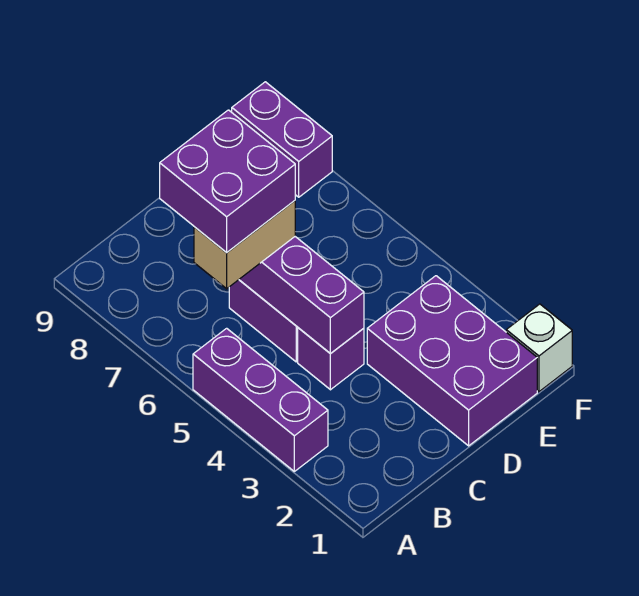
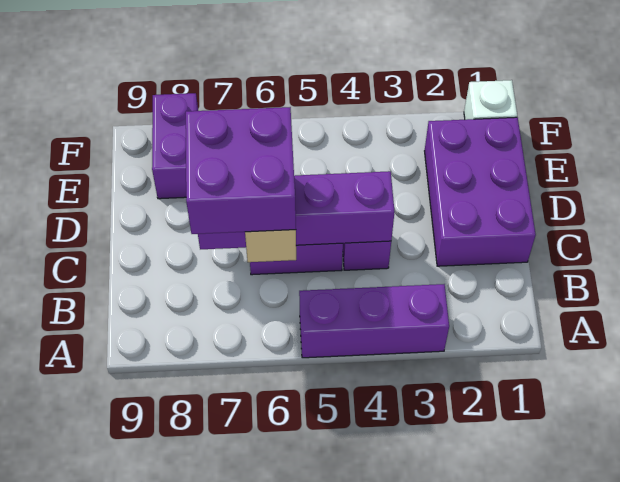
purple brick D1:E3 level 1 -> purple brick C1:E2 level 1
purple brick F8:F9 level 1 -> purple brick E8:F8 level 1

